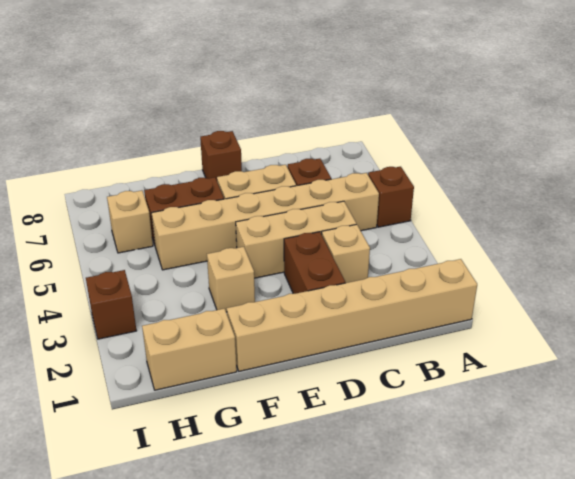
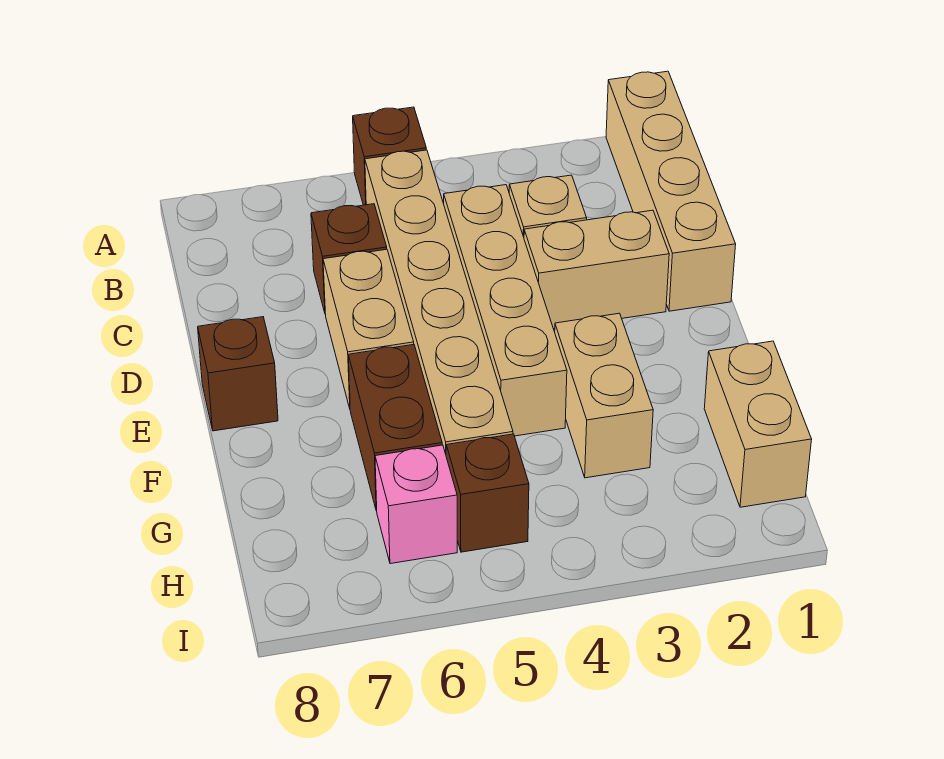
tan brick A1:F1 level 1 -> tan brick A1:D1 level 1
tan brick C4:E4 level 1 -> tan brick C4:F4 level 1
brown brick D2:D3 level 1 -> tan brick D2:D3 level 1
tan brick F3 level 1 -> tan brick F3:G3 level 1
tan brick H6 level 1 -> pink brick H6 level 1
brown brick I3 level 1 -> brown brick H5 level 1

